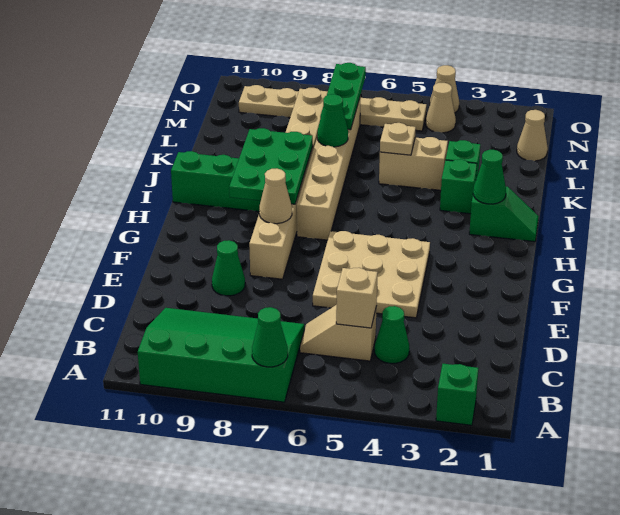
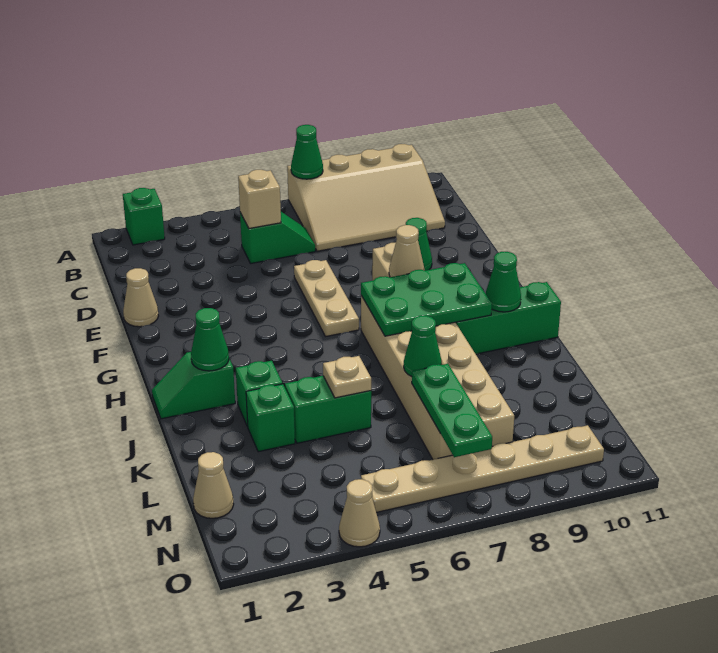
green slope A7:C10 level 1 top A -> tan slope A7:C10 level 1 top A
green cone C4 level 1 -> green cone I10 level 2
tan slope C5:C6 level 1 top 5 -> green slope C5:C6 level 1 top 5
tan plate E4:G6 level 1 -> tan plate E6:G6 level 1
green plate H8:J9 level 2 -> green plate H7:I9 level 2
tan brick K4:K5 level 1 -> green brick K4:K5 level 1
tan cone N4 level 1 -> tan cone E1 level 1

